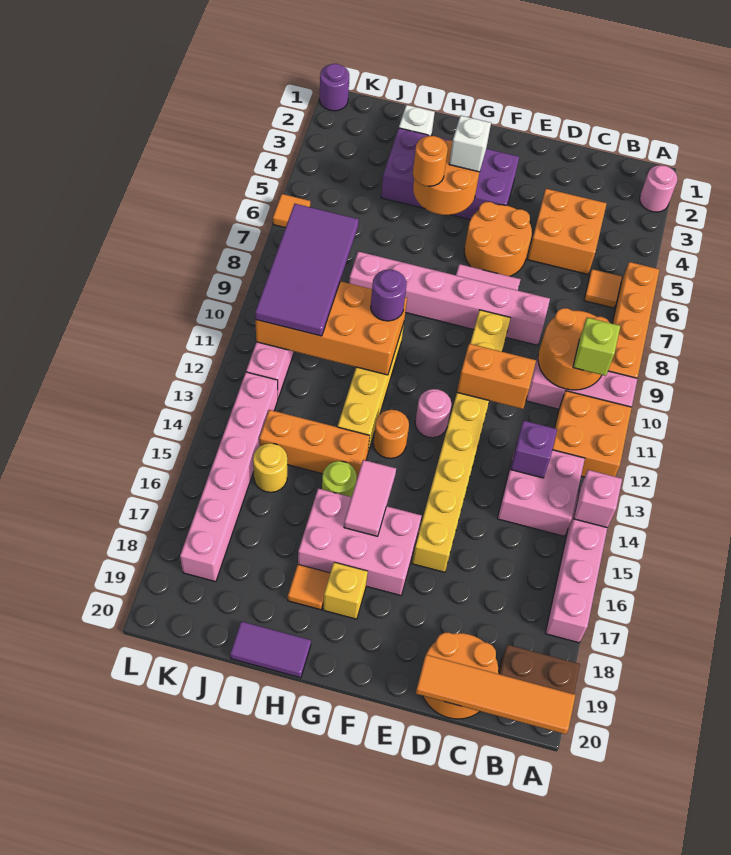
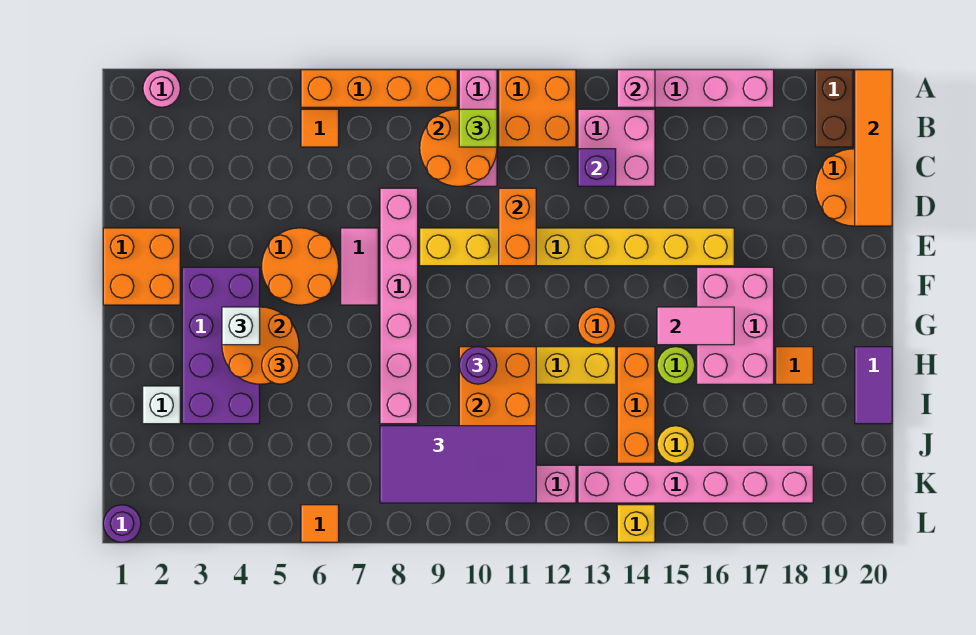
orange brick C4:D5 level 1 -> orange brick E1:F2 level 1
pink round brick F12 level 1 -> none
yellow brick G18 level 1 -> yellow brick L14 level 1

